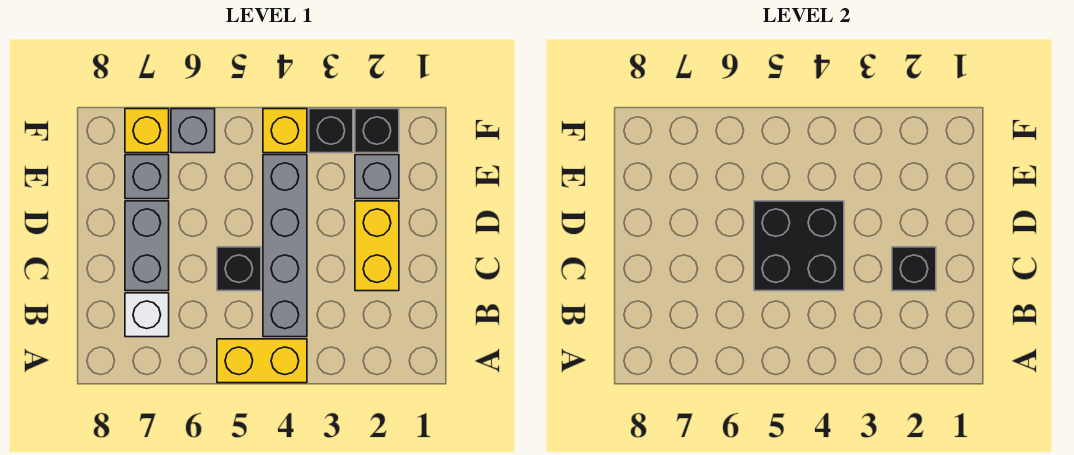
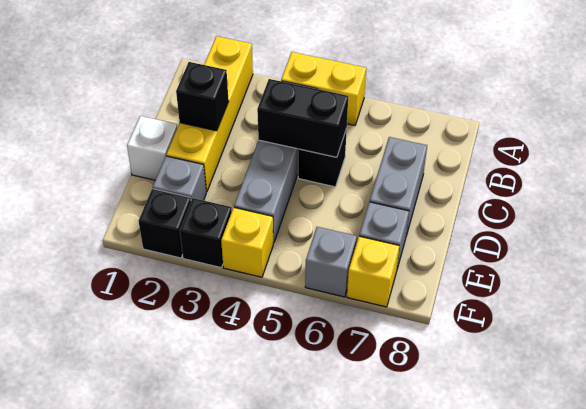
white brick B7 level 1 -> white brick D1 level 1
yellow brick C2:D2 level 1 -> yellow brick A2:D2 level 1
black brick C4:D5 level 2 -> black brick C4:C5 level 2

